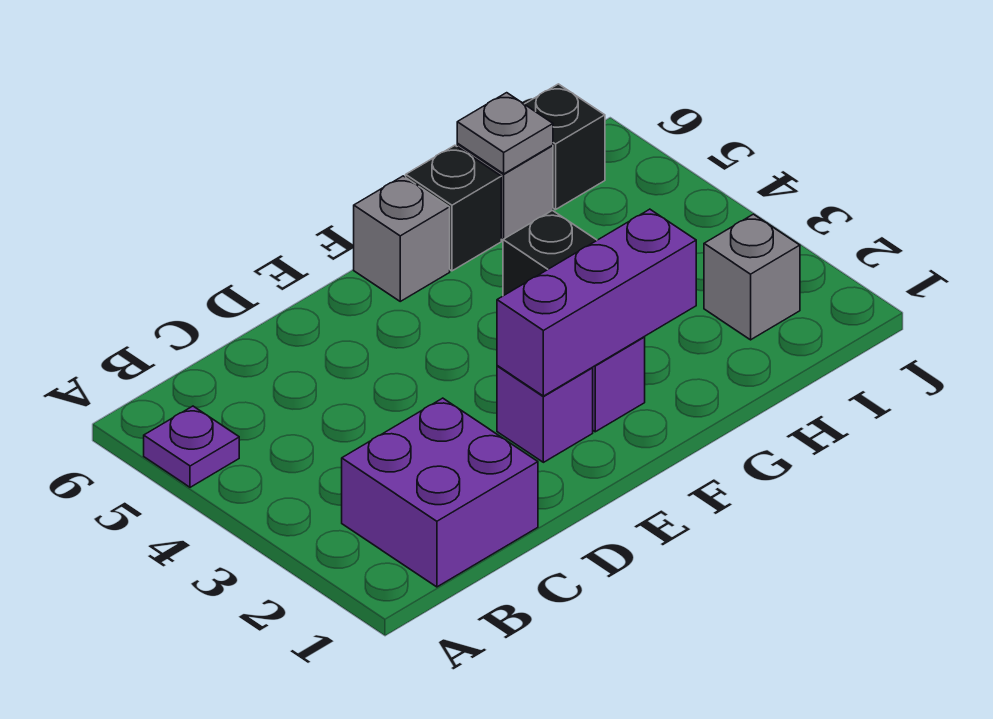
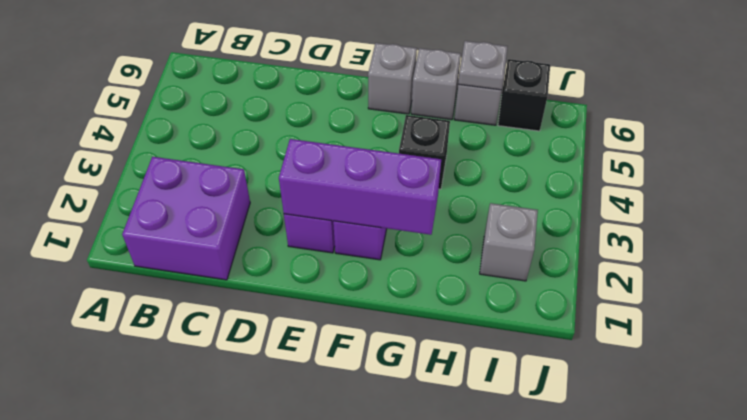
purple plate A5 level 1 -> none
black brick G6 level 1 -> grey brick G6 level 1

